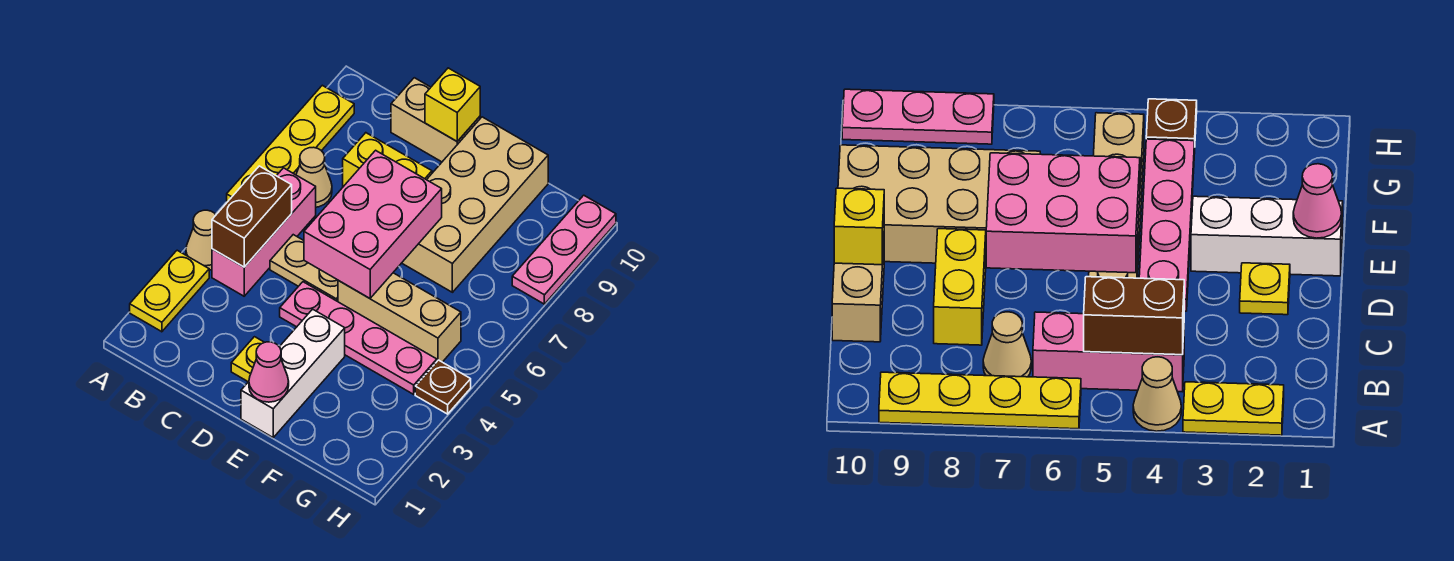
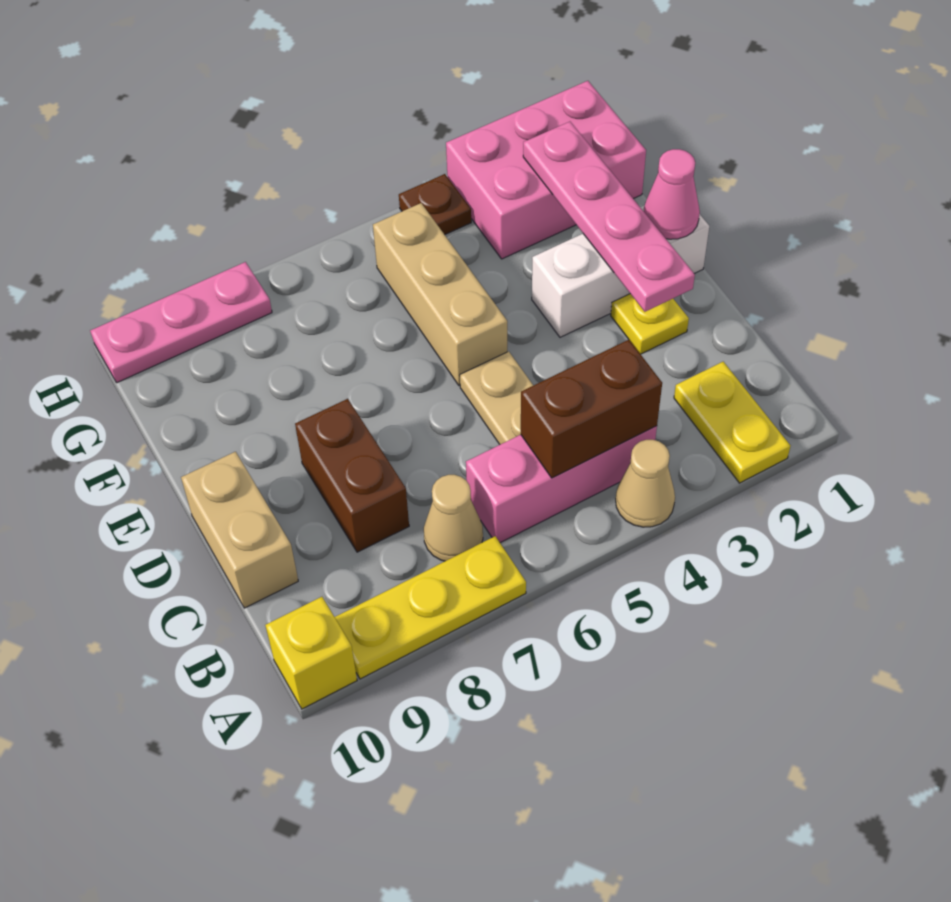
yellow plate A2:A3 level 1 -> yellow plate A2:B2 level 1
yellow plate A6:A9 level 1 -> yellow plate A7:A9 level 1
yellow brick C8:D8 level 1 -> brown brick C8:D8 level 1
pink plate D4:G4 level 1 -> pink plate D2:G2 level 2
pink brick D5:E7 level 2 -> pink brick G1:H3 level 1
yellow brick D10 level 2 -> yellow brick A10 level 1
tan brick E7:F10 level 1 -> none

